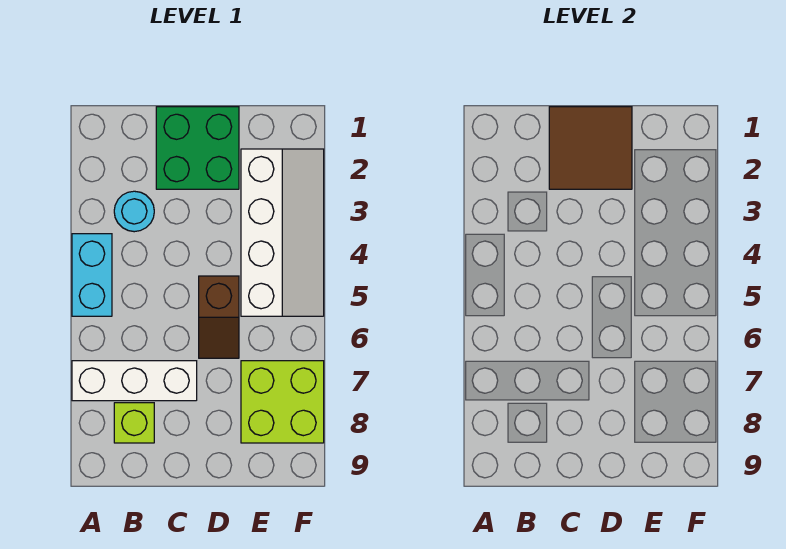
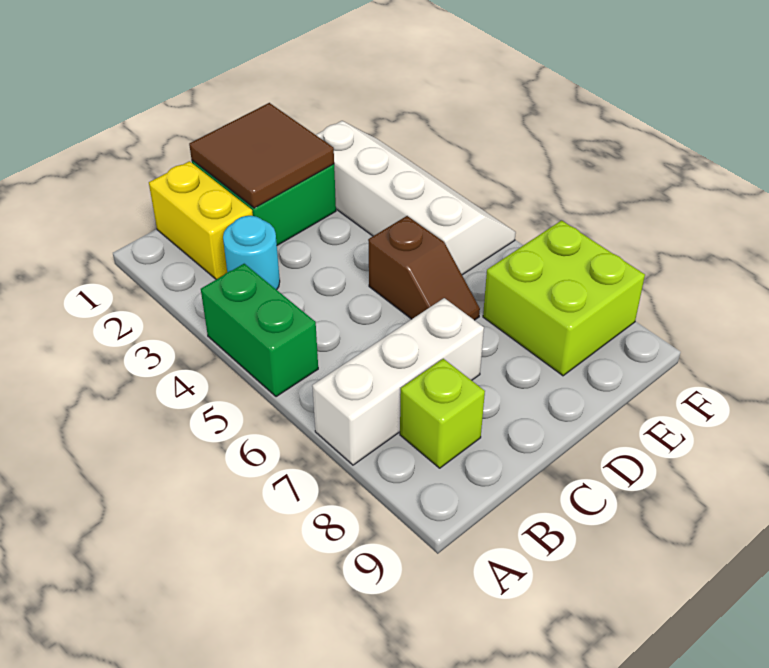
cyan brick A4:A5 level 1 -> green brick A4:A5 level 1
none -> yellow brick B1:B2 level 1

